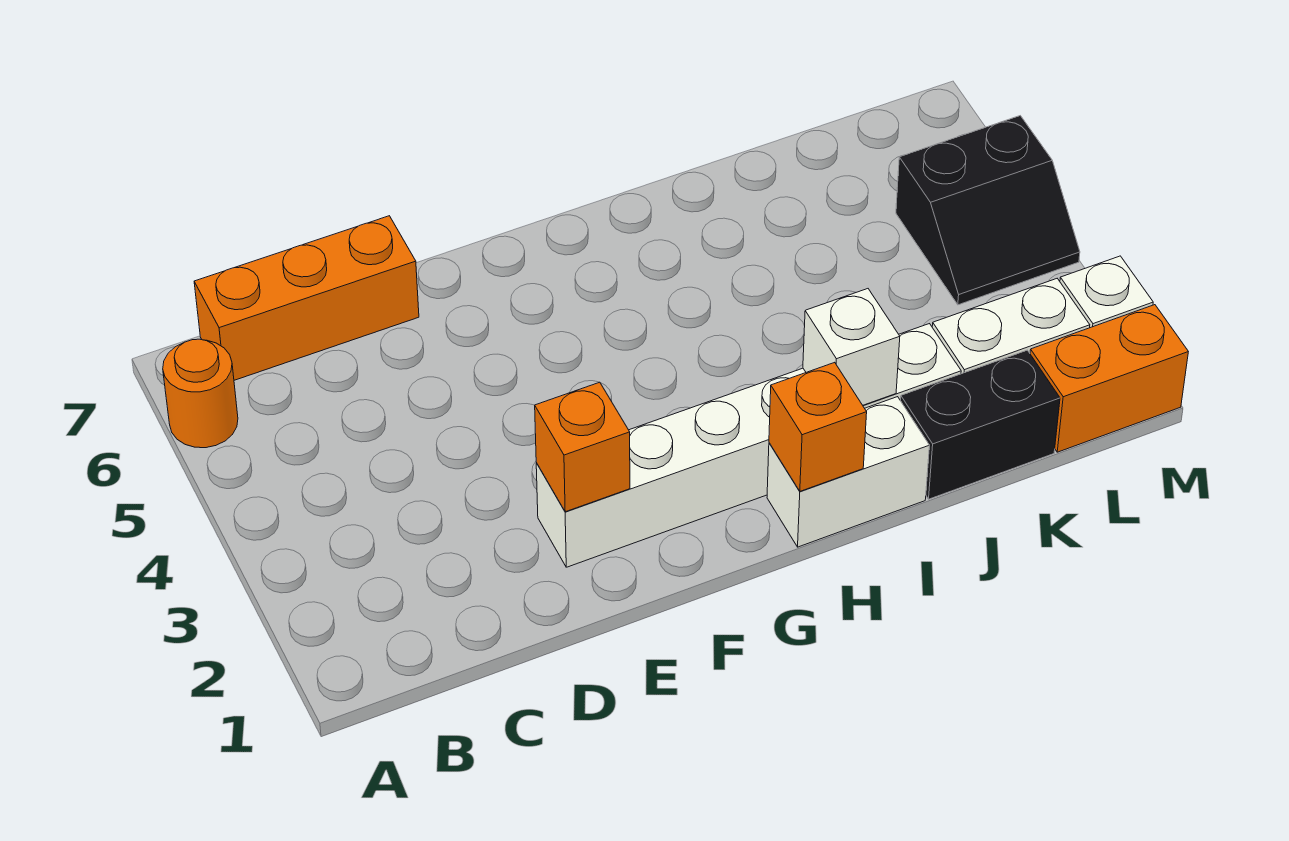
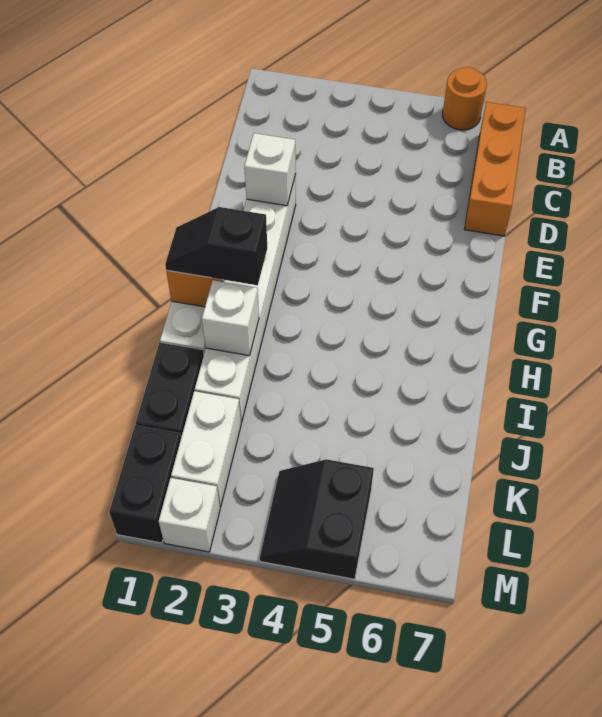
orange brick E2 level 2 -> white brick E2 level 2
none -> black slope H1:H2 level 3 top 2
orange brick L1:M1 level 1 -> black brick L1:M1 level 1

